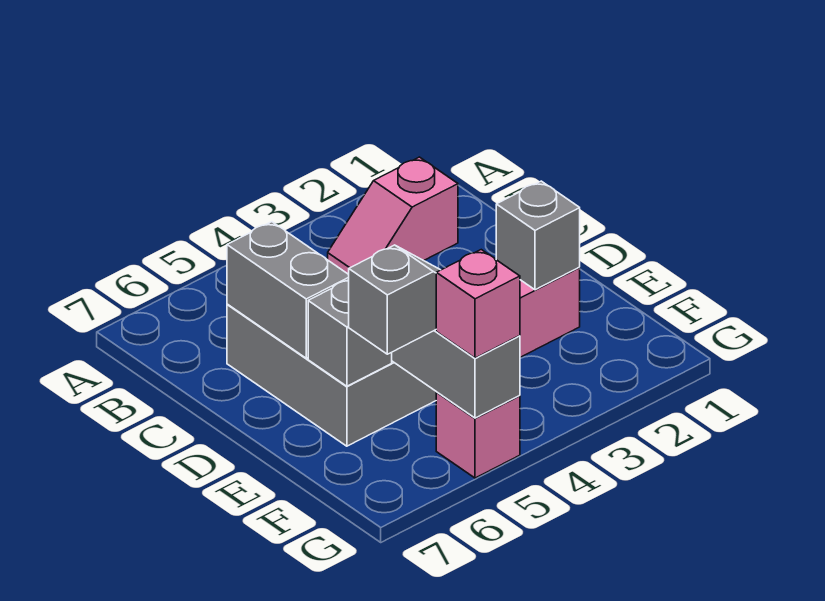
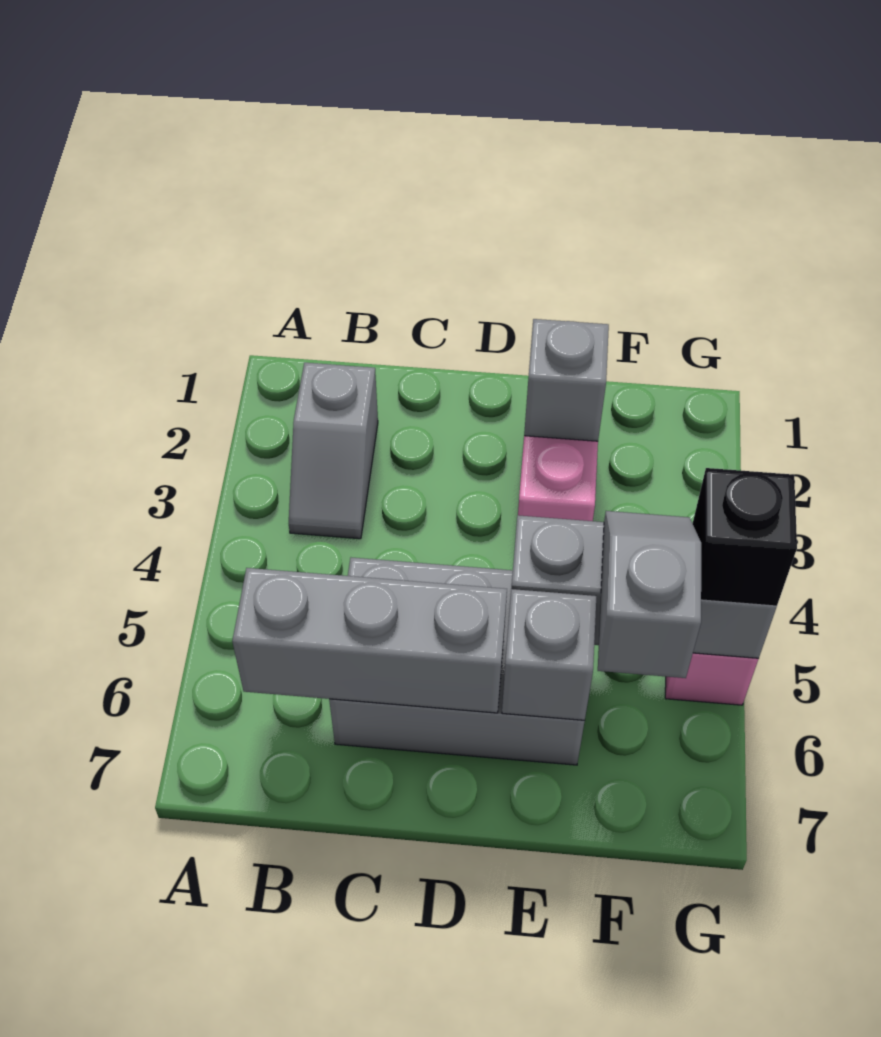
pink slope B2:B3 level 1 top 2 -> grey slope B2:B3 level 1 top 2
grey brick C6:D6 level 2 -> grey brick B6:D6 level 2
pink brick G5 level 3 -> black brick G5 level 3

